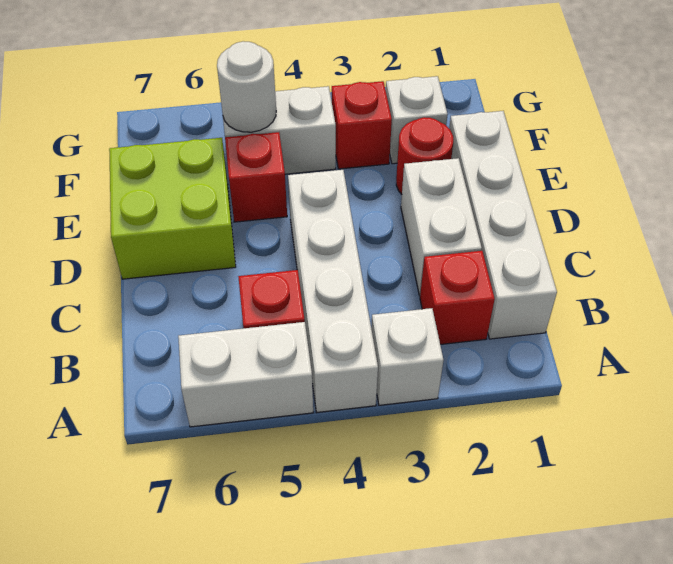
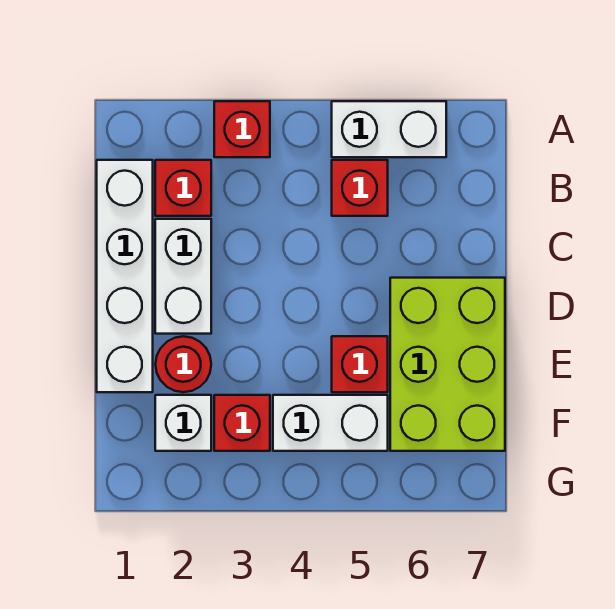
white brick A3 level 1 -> red brick A3 level 1
white brick A4:D4 level 1 -> none
lime brick D6:E7 level 1 -> lime brick D6:F7 level 1
white round brick F5 level 2 -> none

